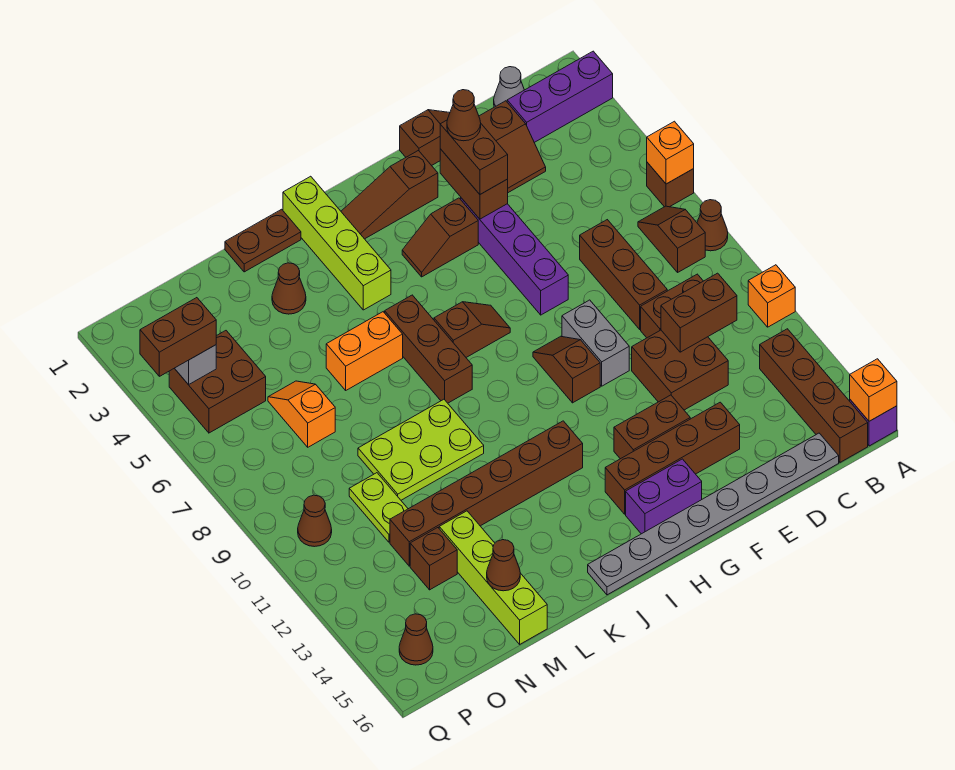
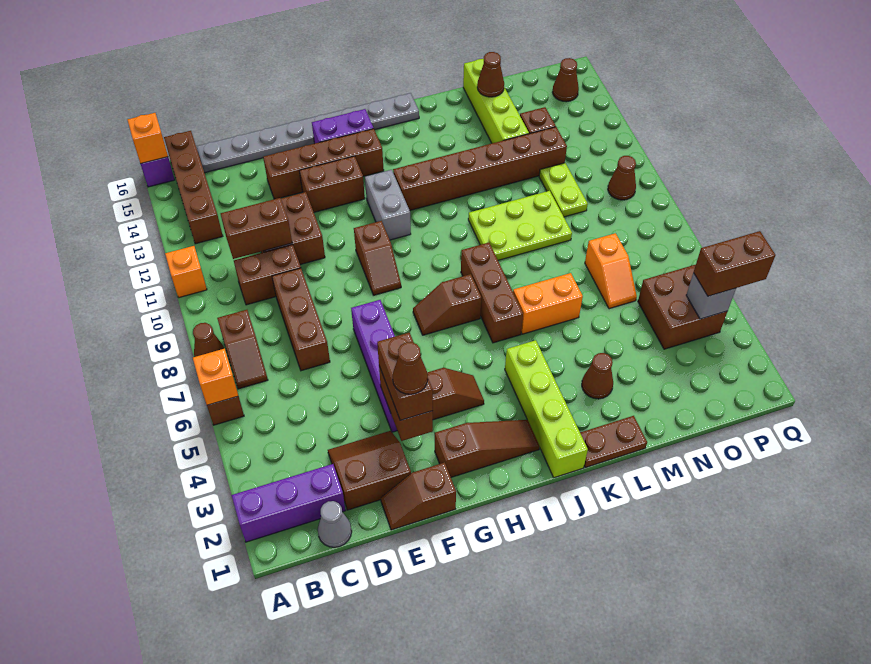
grey brick F9:F10 level 1 -> grey brick H11:H12 level 1

